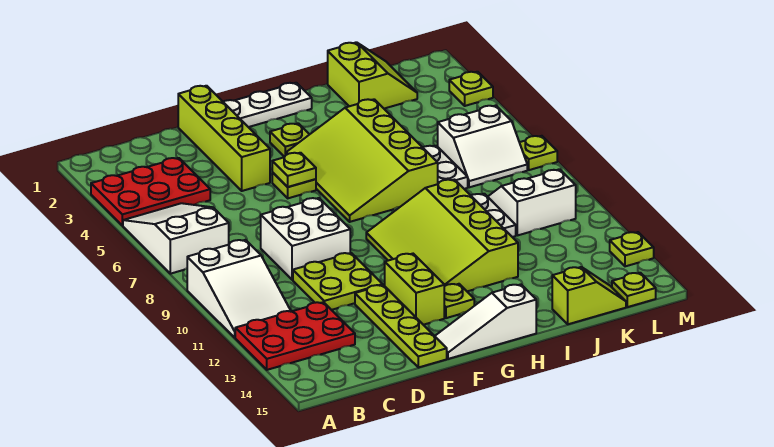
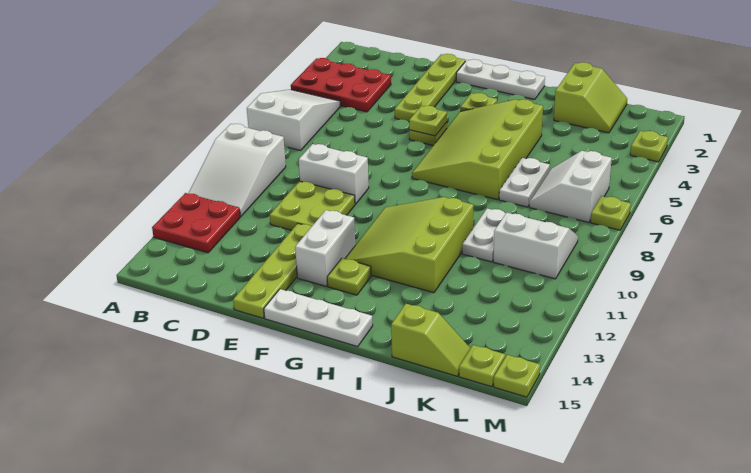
red plate A12:C13 level 1 -> red plate A12:B13 level 1
white brick D8:E9 level 1 -> white brick D9:E9 level 1
lime brick E1:E4 level 1 -> lime plate E1:E4 level 1
lime brick F12:F13 level 1 -> white brick F12:F13 level 1
white slope F15:H15 level 1 top H -> white plate F15:H15 level 1
lime slope G9:I12 level 1 top I -> lime slope G10:I12 level 1 top I
white slope K6:L7 level 1 top 6 -> white slope K6:L7 level 1 top L
lime plate M13 level 1 -> lime plate M15 level 1

